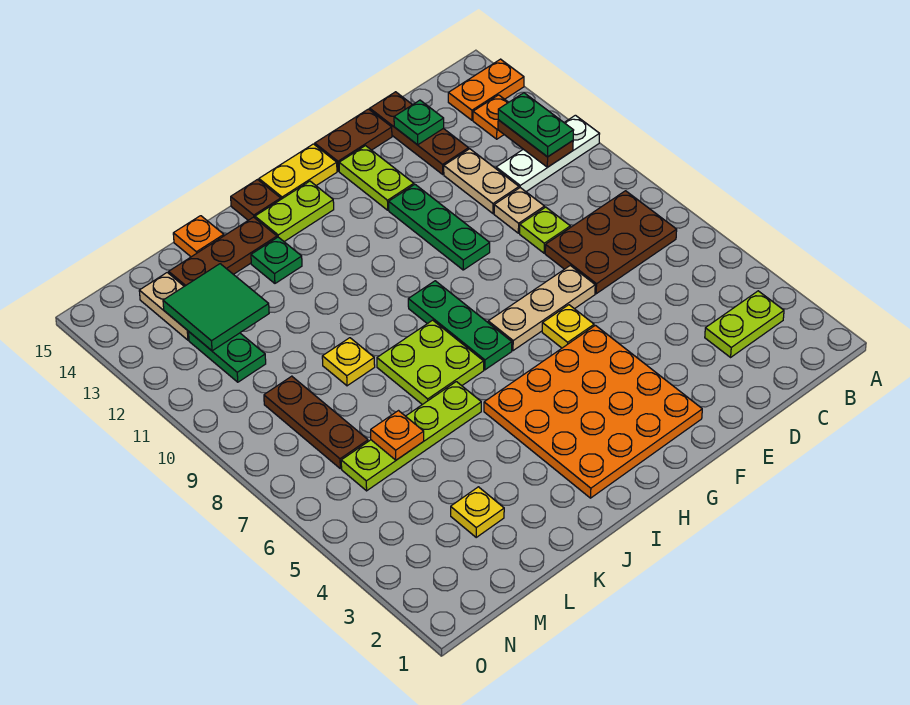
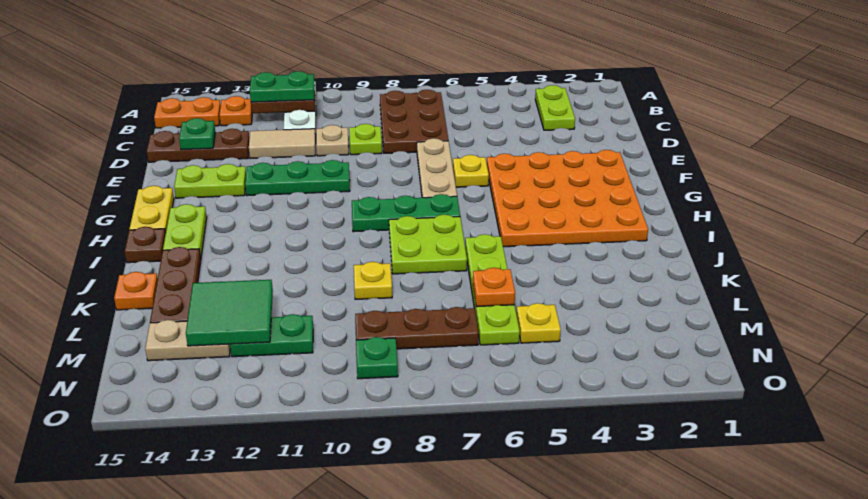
orange plate A14:B14 level 1 -> orange plate B14:B15 level 1
tan plate D11:D12 level 1 -> tan tile D11:D12 level 1
brown plate E15:F15 level 1 -> none
green plate J13 level 1 -> green plate N9 level 1
yellow plate L3 level 1 -> yellow plate M5 level 1

